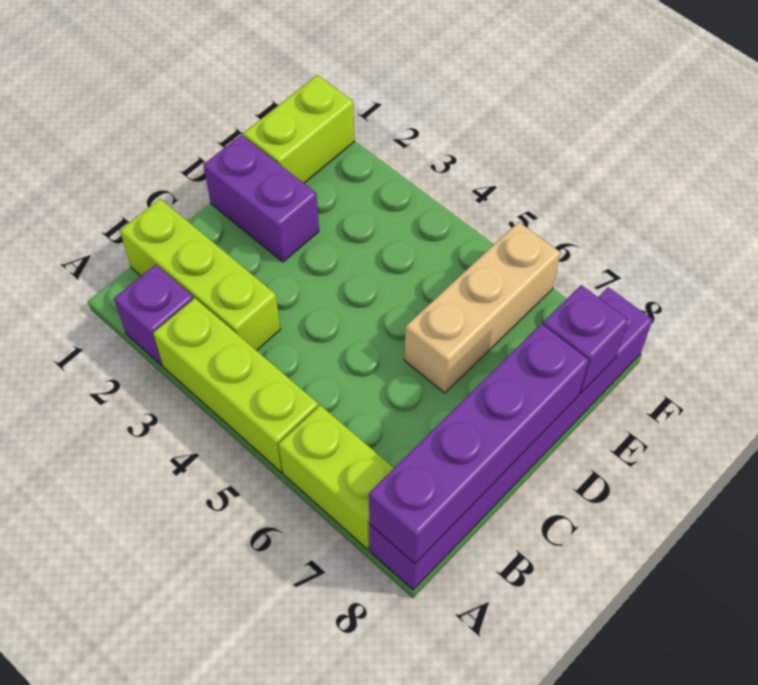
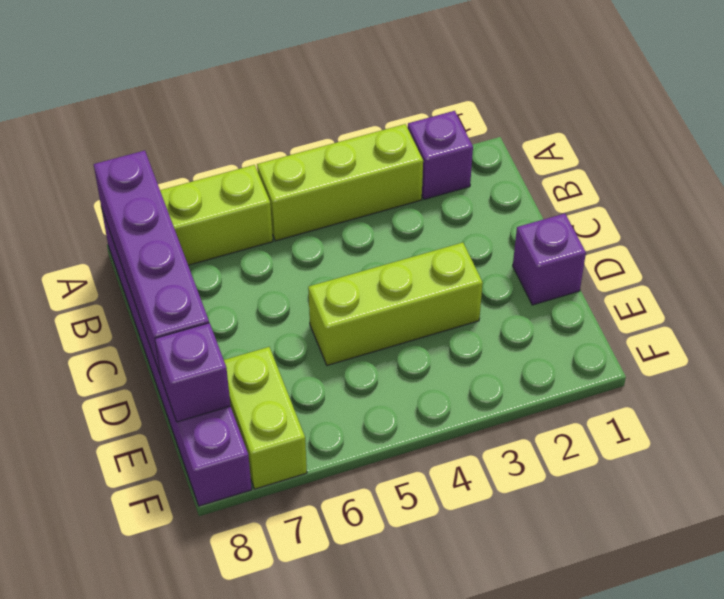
lime brick B1:B3 level 1 -> lime brick D3:D5 level 1
purple brick D1:D2 level 1 -> purple brick D1 level 1
tan brick D6:F6 level 1 -> none
lime brick E1:F1 level 1 -> lime brick E7:F7 level 1

